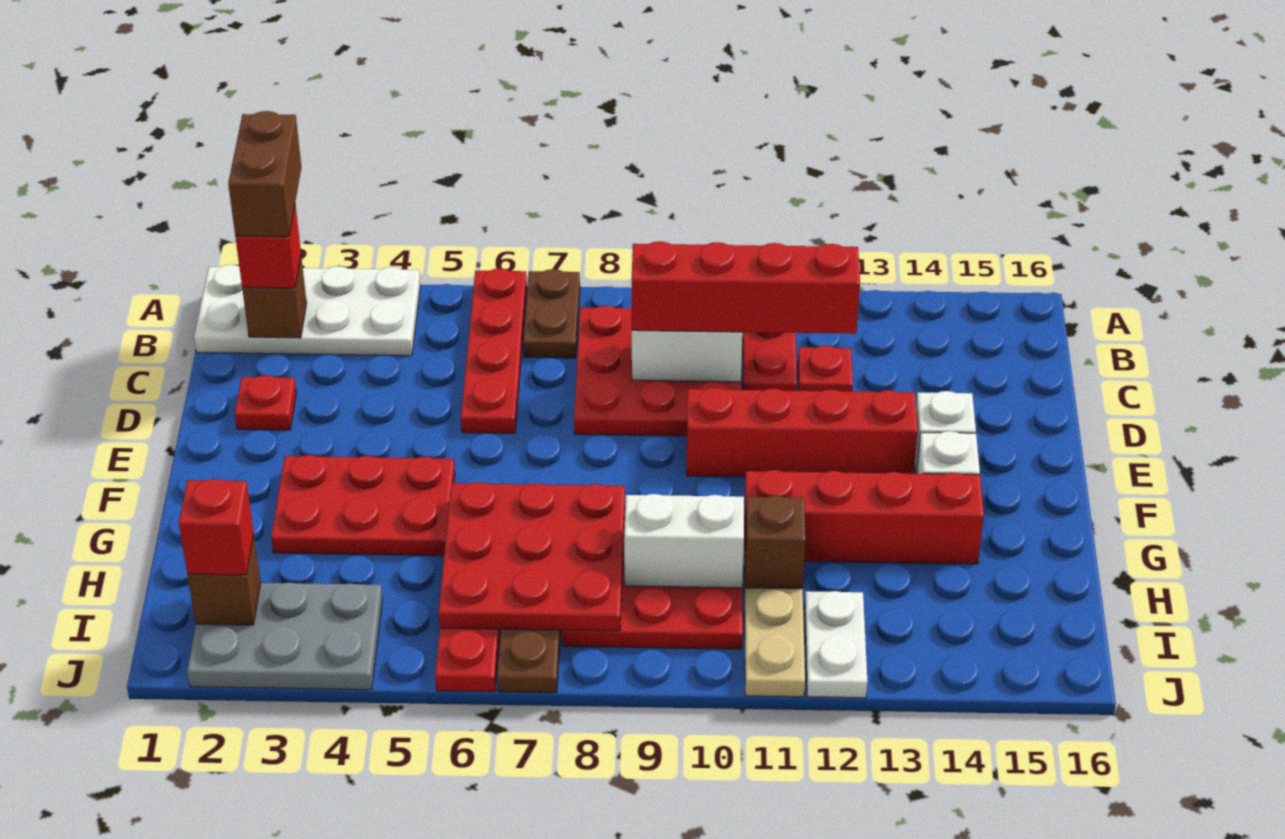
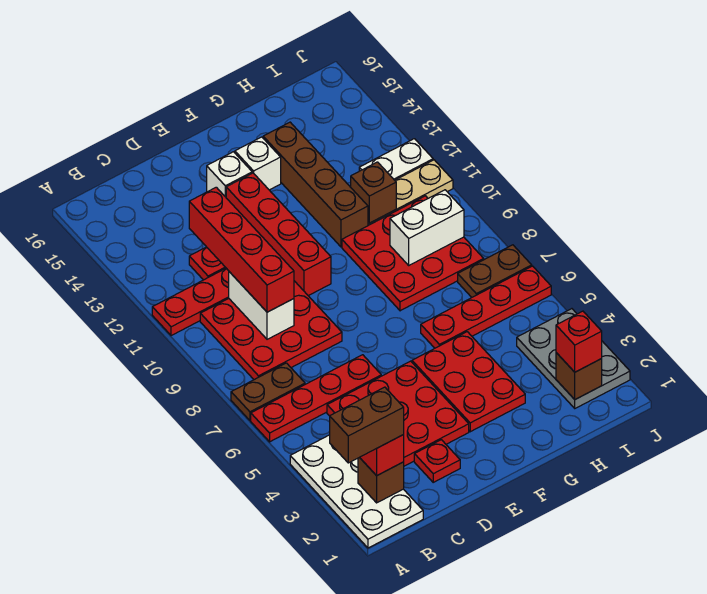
red plate G6:I8 level 2 -> red plate C3:E5 level 1
red brick G11:G14 level 1 -> brown brick G11:G14 level 1
white brick H9:H10 level 2 -> white brick H9:I9 level 2

